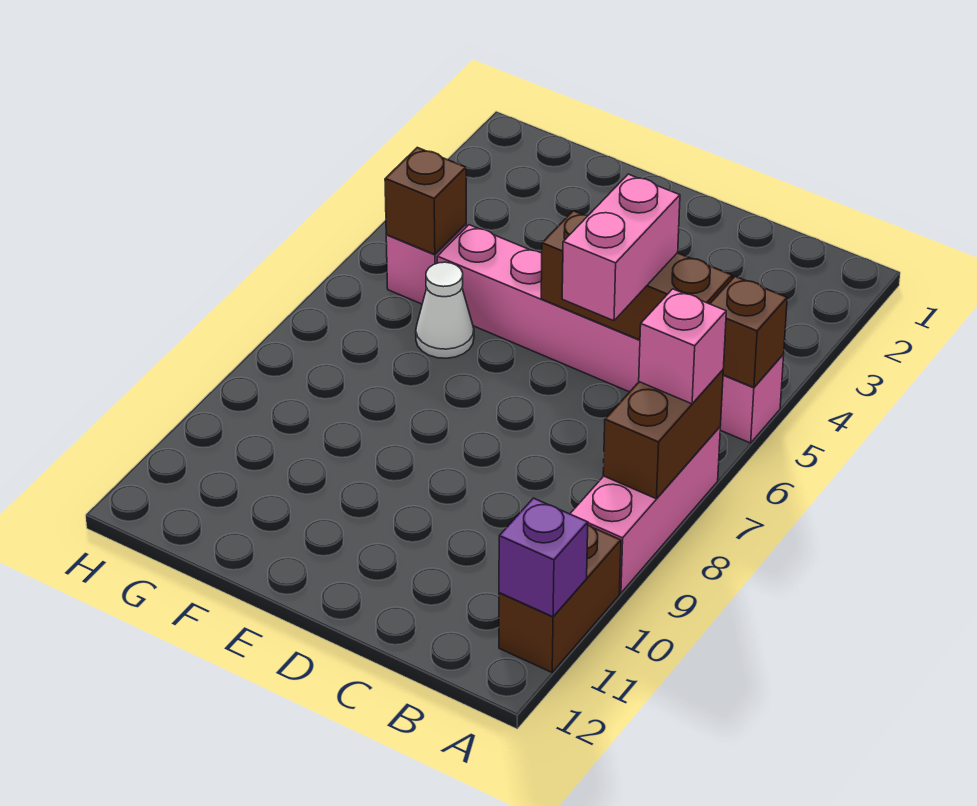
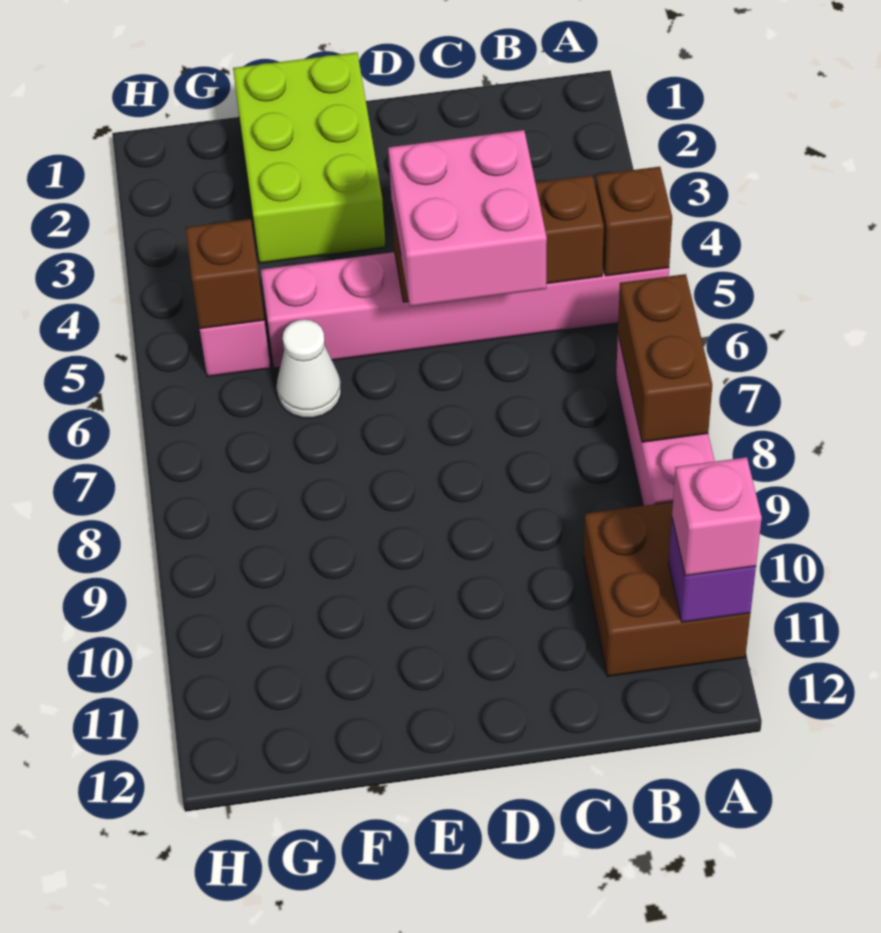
pink brick A7 level 3 -> pink brick A11 level 3
brown brick A10:A11 level 1 -> brown brick A10:B11 level 1
pink brick C5:C6 level 3 -> pink brick C5:D6 level 3
none -> lime brick E1:F3 level 1

